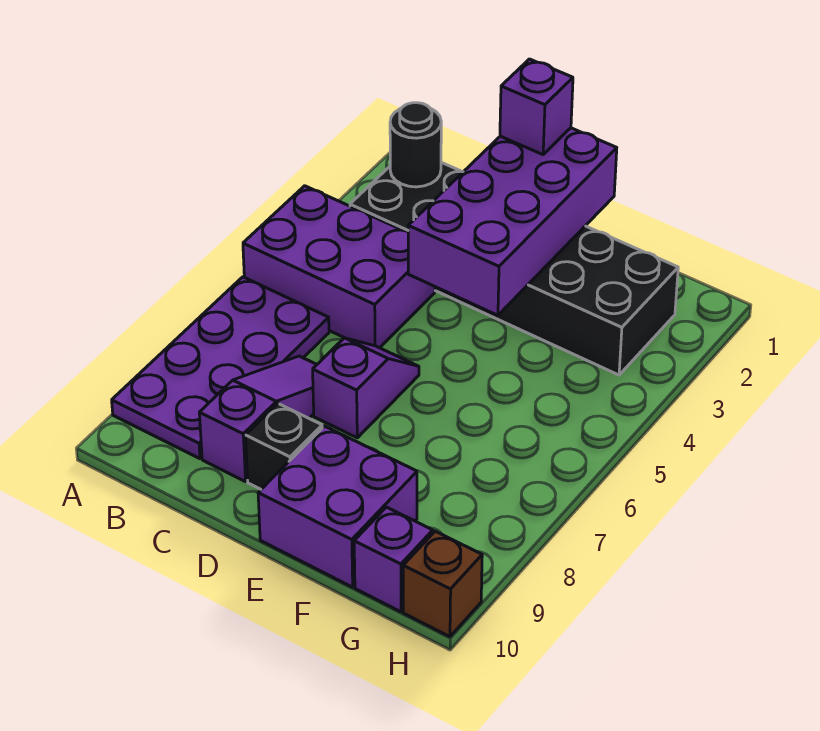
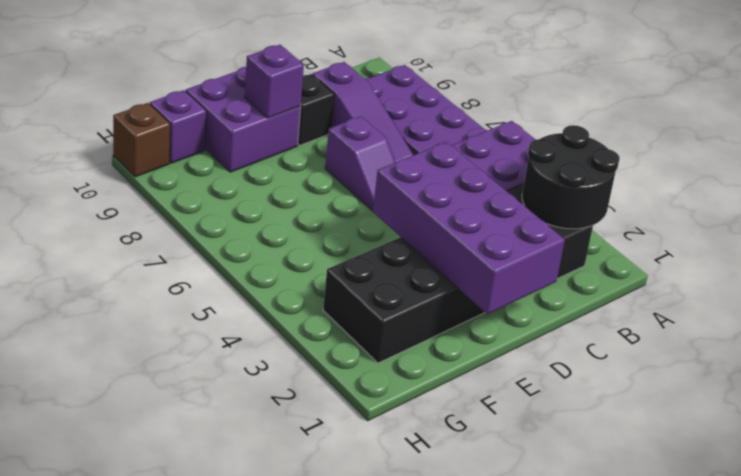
black round brick B2 level 2 -> black round brick A2:B3 level 2
purple brick D1 level 3 -> purple brick E9 level 2

